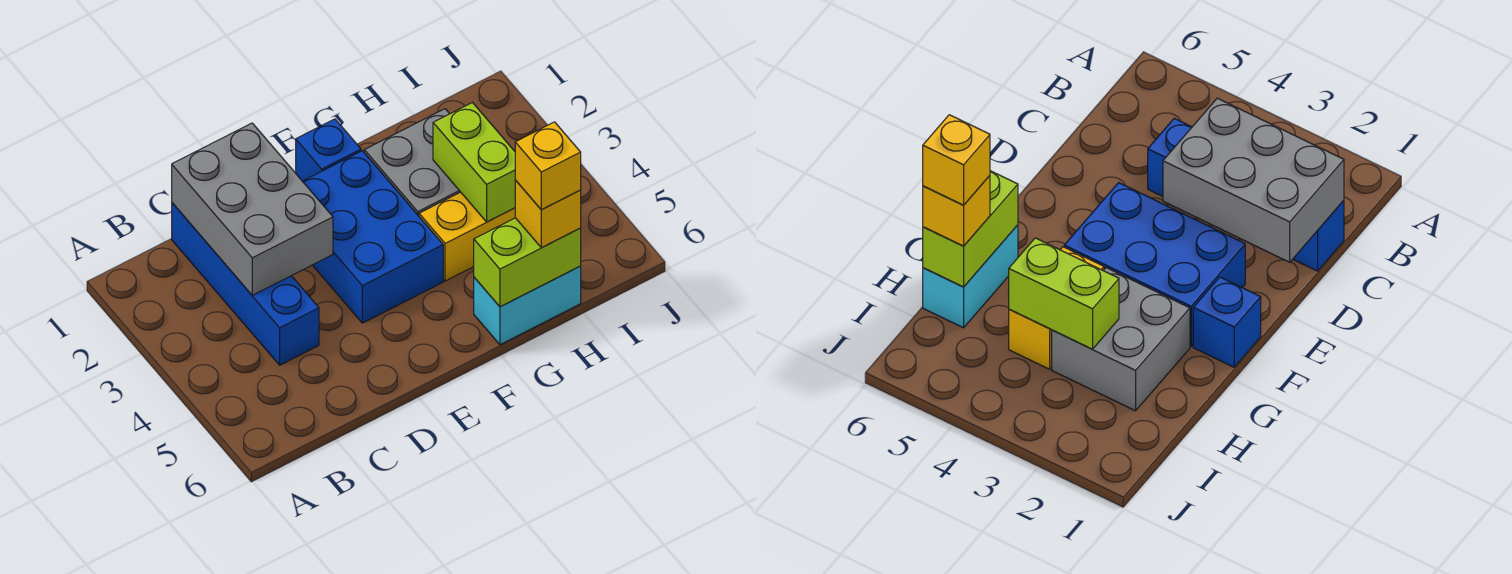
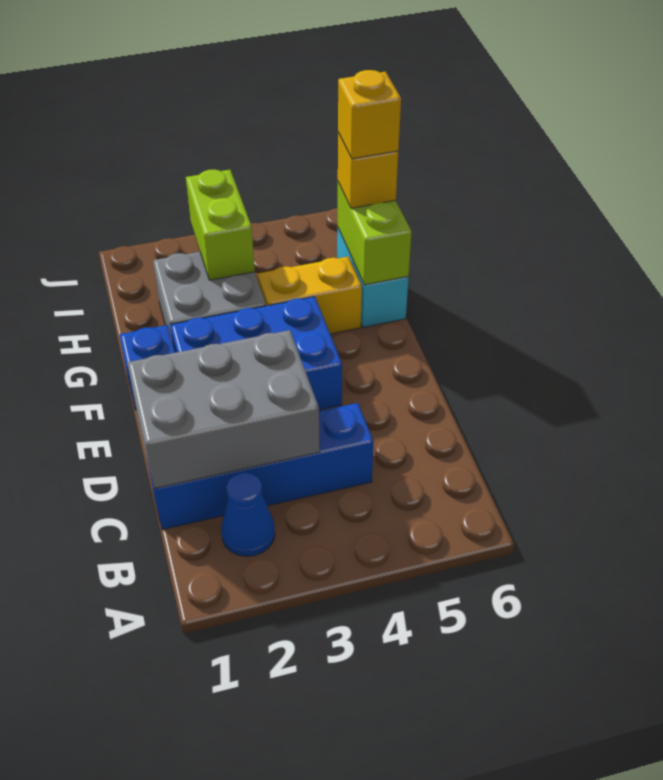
none -> blue cone B2 level 1
yellow brick G4:H4 level 1 -> yellow brick G4:G5 level 1
lime brick H3:H4 level 2 -> lime brick H3:I3 level 2

